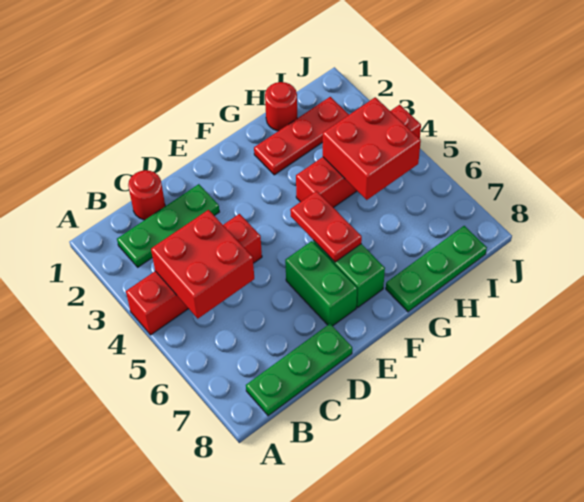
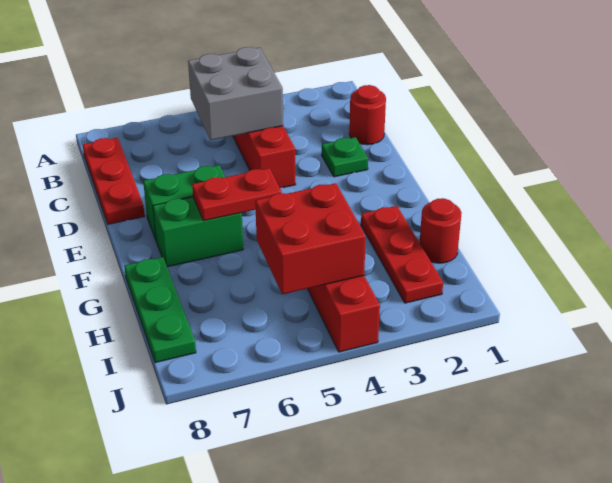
green plate B2:D2 level 1 -> green plate D2 level 1
red brick B4:C5 level 2 -> grey brick B4:C5 level 2
green plate B8:D8 level 1 -> red plate B8:D8 level 1

